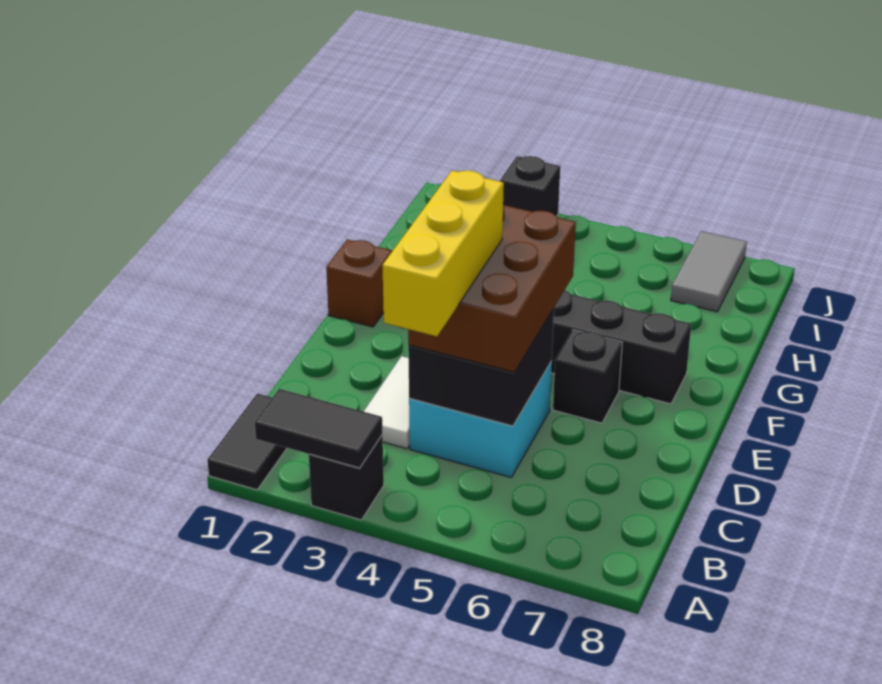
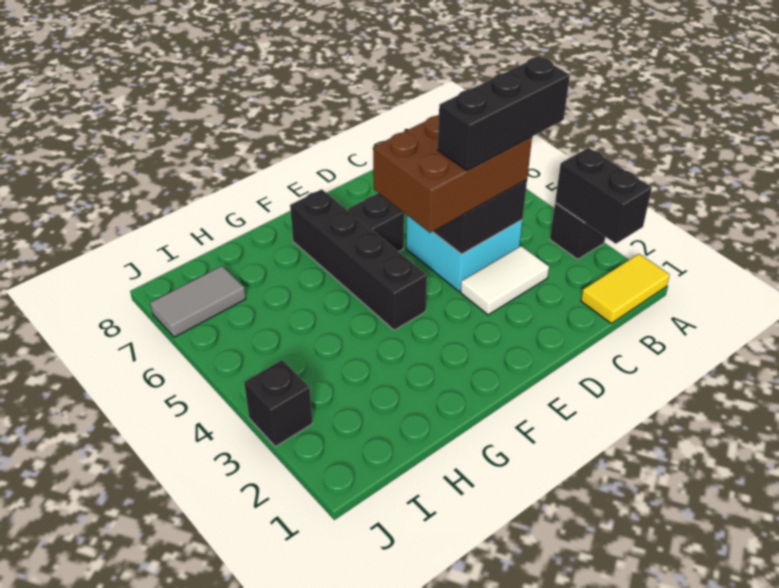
black tile A1:B1 level 1 -> yellow tile A1:B1 level 1
black tile A2:A3 level 2 -> black brick A2:A3 level 2
yellow brick B4:D4 level 4 -> black brick B4:D4 level 4
brown brick F1 level 1 -> none

